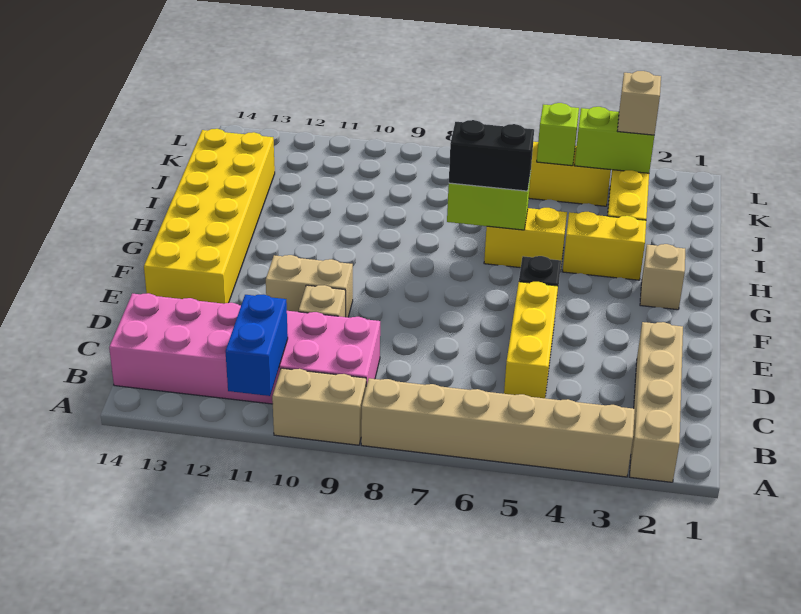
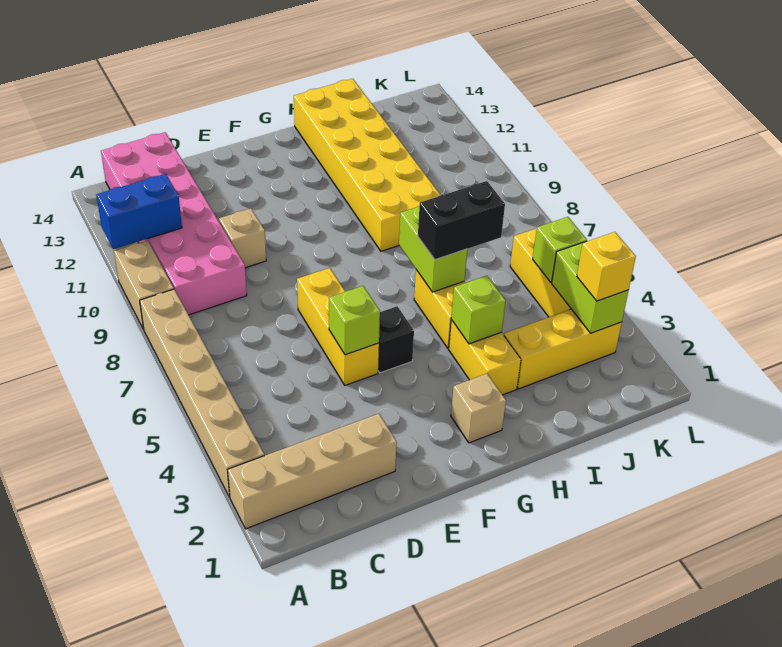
yellow brick C5:E5 level 1 -> yellow brick E5:E7 level 1
none -> lime brick E5 level 2
tan brick E10:E11 level 1 -> none
yellow brick E13:J14 level 1 -> yellow brick H9:I14 level 1
none -> lime brick H4 level 2
black brick H6:H7 level 3 -> black brick H6:I6 level 3
tan brick K3 level 3 -> yellow brick K3 level 3

